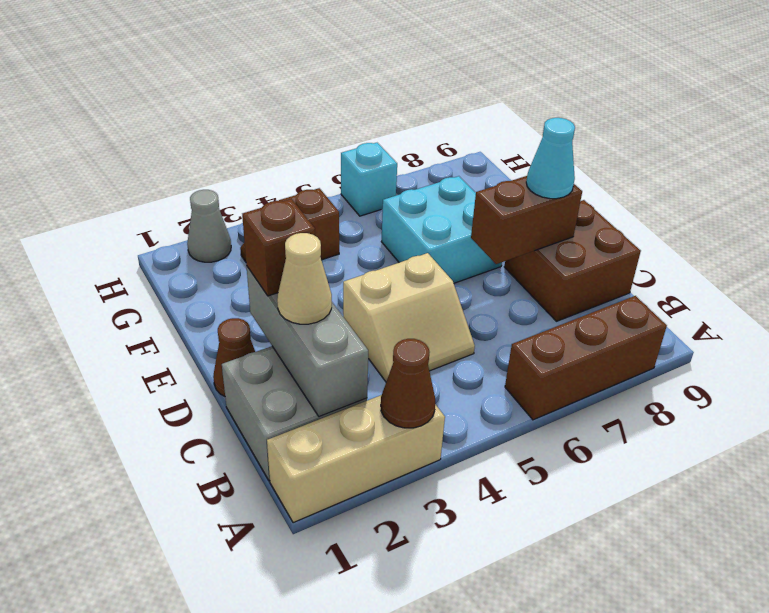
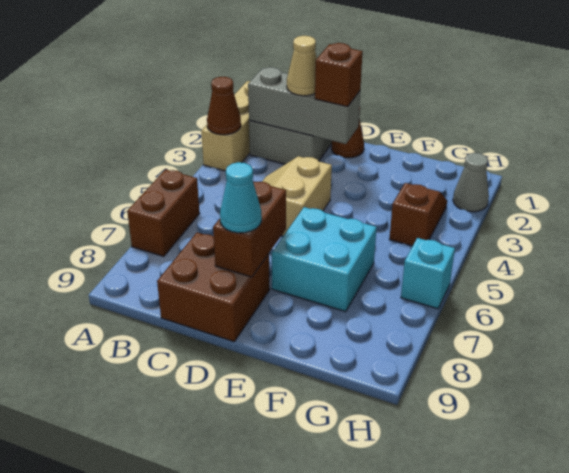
brown brick A6:A8 level 1 -> brown brick A6:A7 level 1

